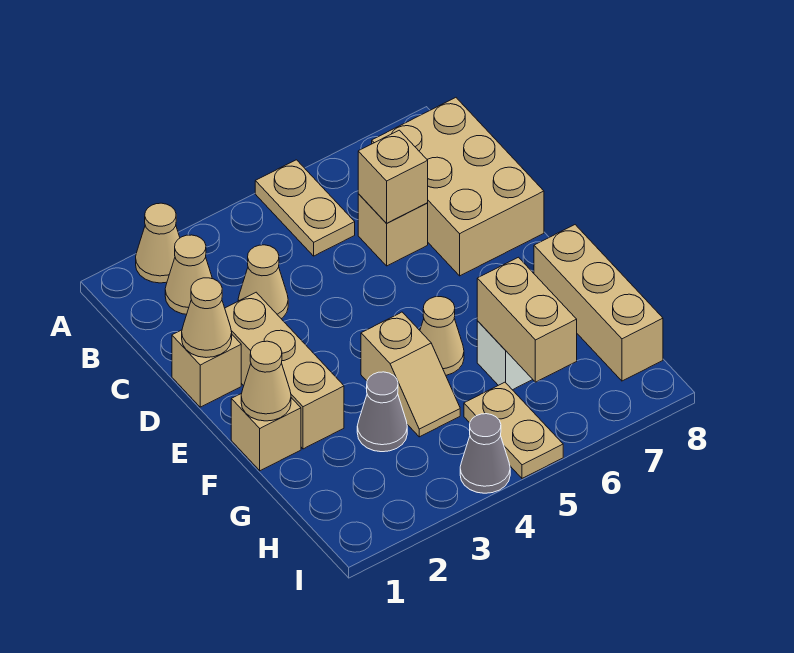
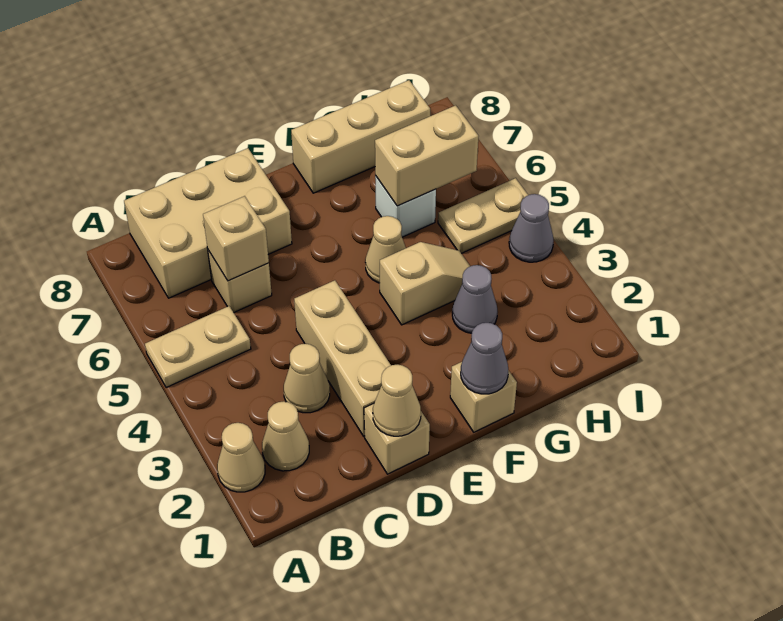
tan brick D2:F2 level 1 -> tan brick D2:D4 level 1
tan cone F1 level 2 -> grey cone F1 level 2

